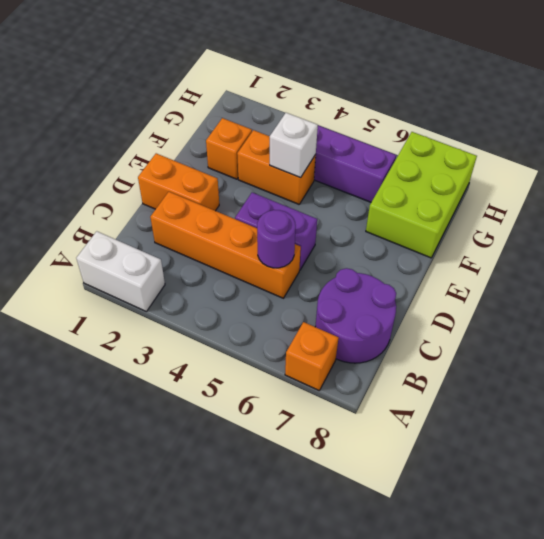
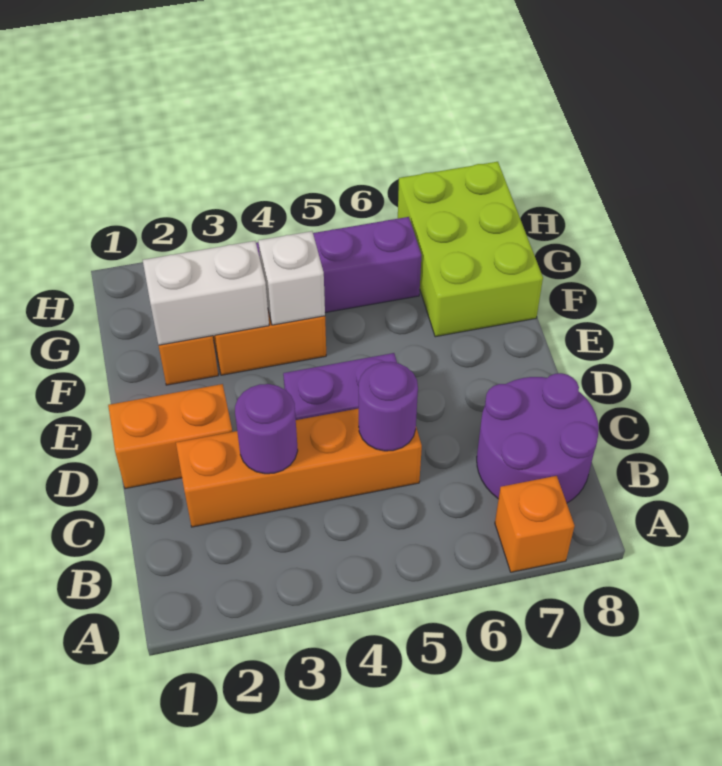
white brick A1:A2 level 1 -> white brick F2:F3 level 2
none -> purple round brick C3 level 2

